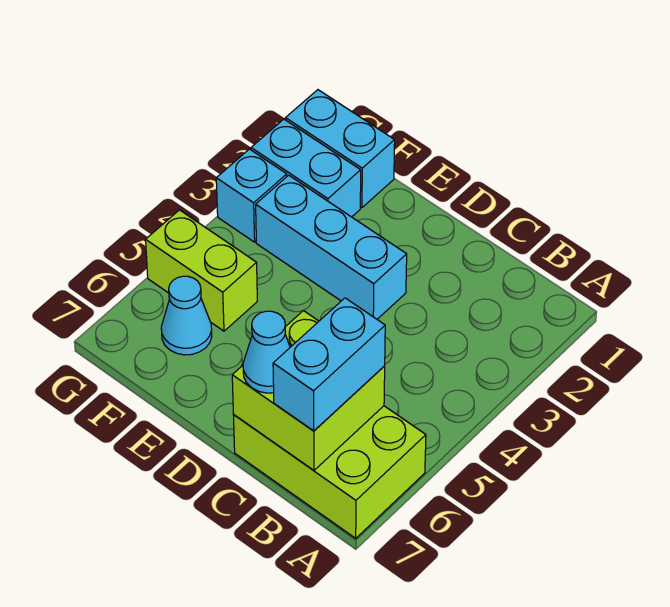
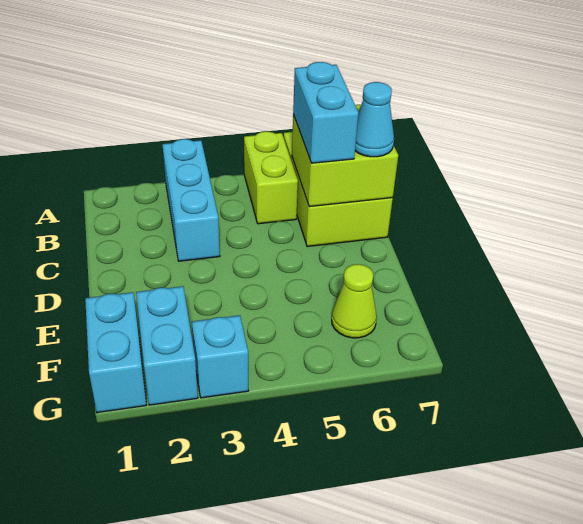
cyan brick B6:B7 level 3 -> cyan brick B6:C6 level 3
cyan brick D3:F3 level 1 -> cyan brick A3:C3 level 1
lime brick F5:G5 level 1 -> lime brick A5:B5 level 1
cyan cone F6 level 1 -> lime cone F6 level 1

